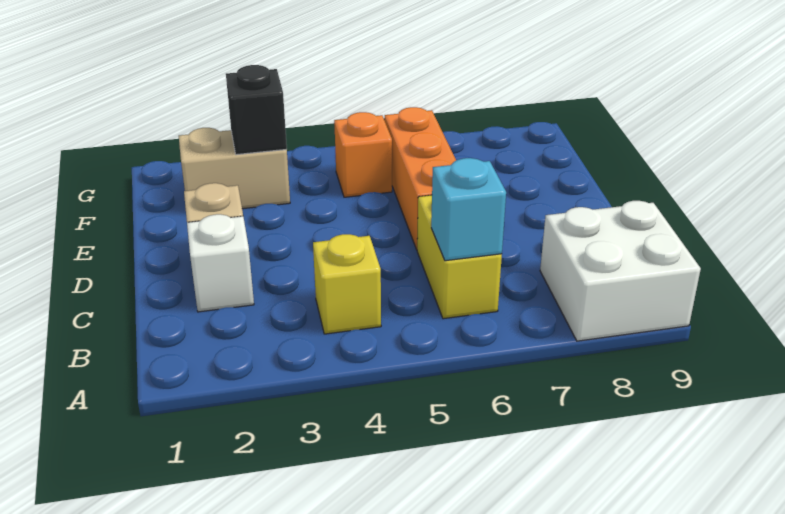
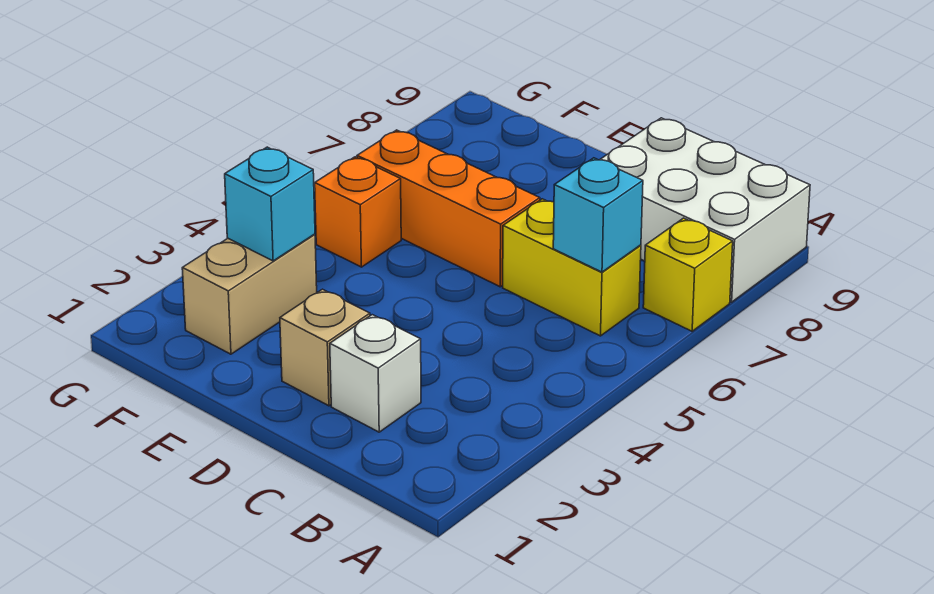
white brick A8:B9 level 1 -> white brick A8:C9 level 1
yellow brick B4 level 1 -> yellow brick A7 level 1
black brick F3 level 2 -> cyan brick F3 level 2

